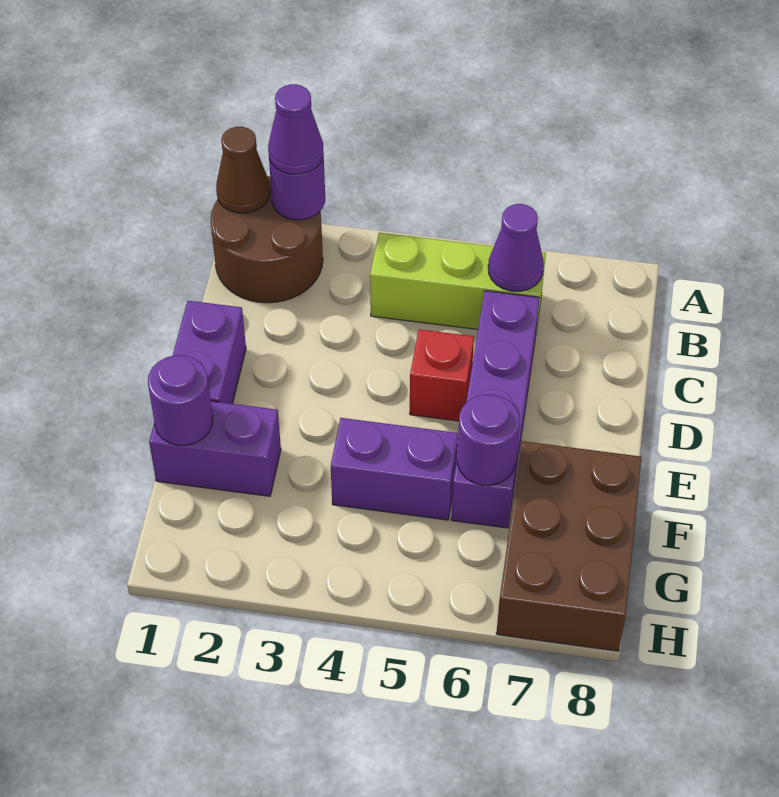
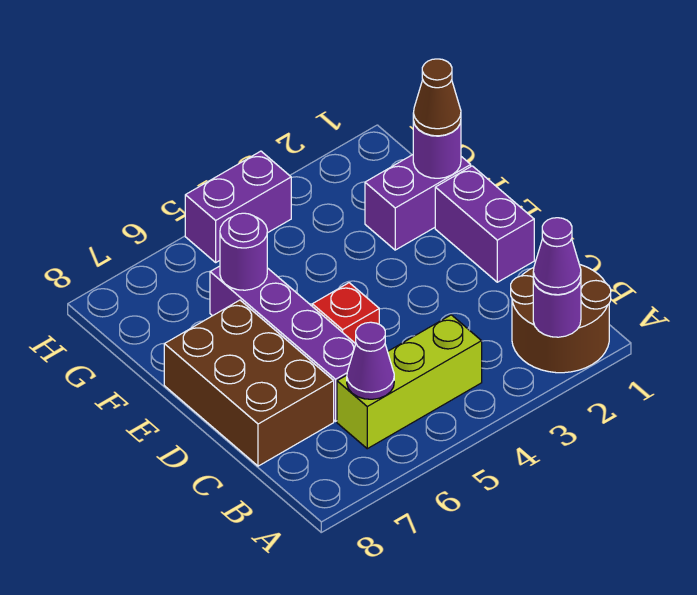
brown cone A1 level 2 -> brown cone F1 level 3
purple brick F4:F5 level 1 -> purple brick H4:H5 level 1
brown brick F7:H8 level 1 -> brown brick C7:E8 level 1

